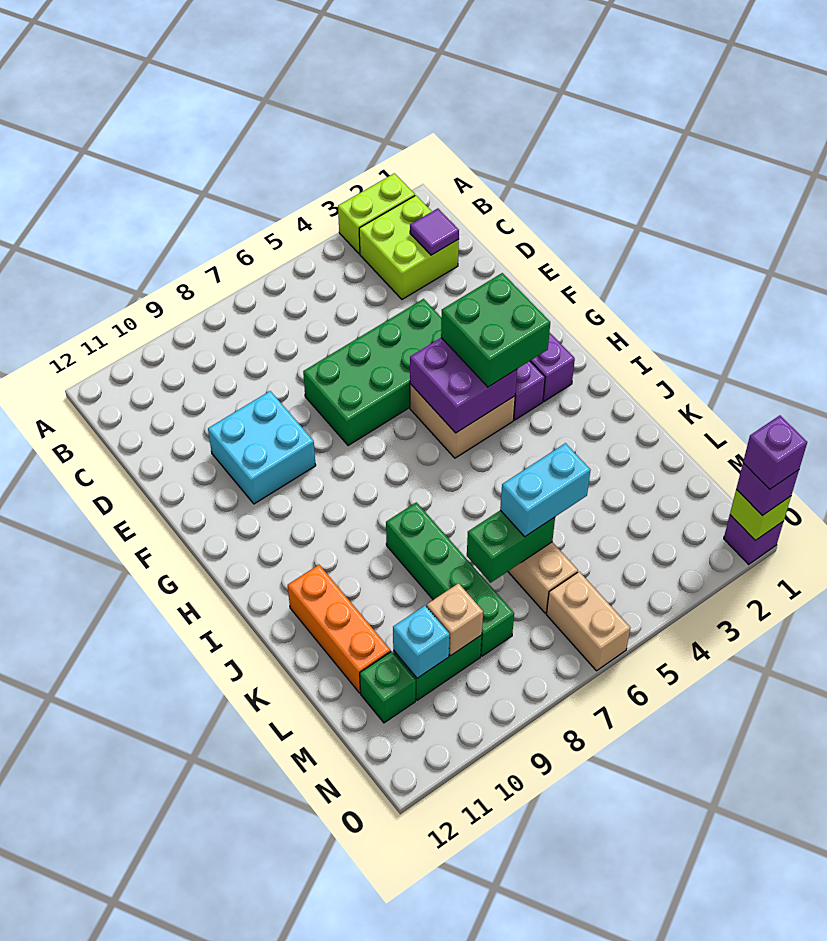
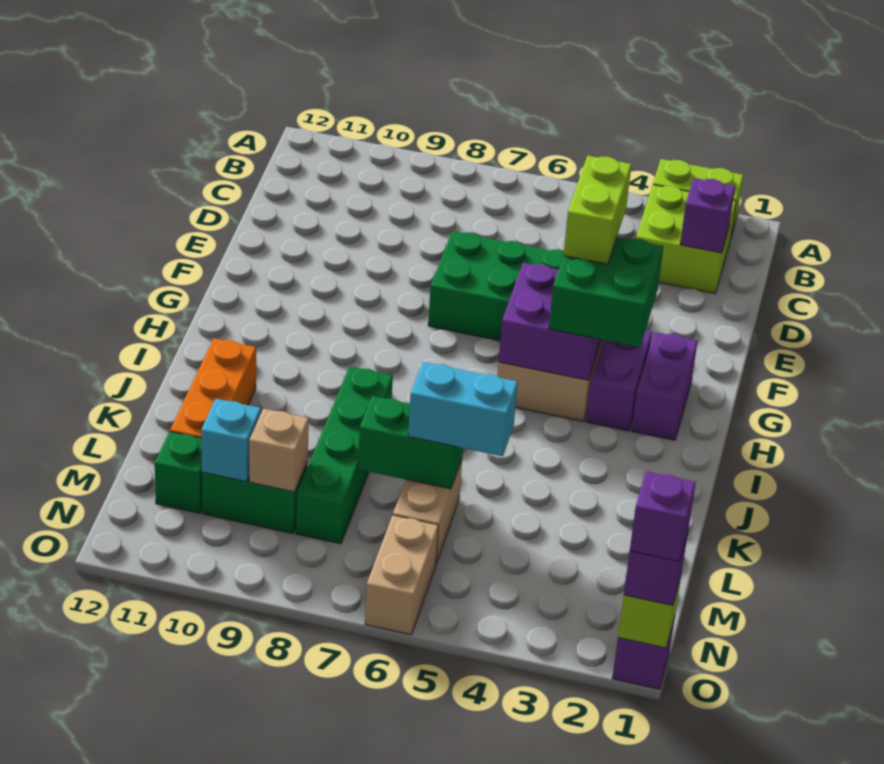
purple tile C2 level 2 -> purple brick C2 level 2
cyan brick E9:F10 level 1 -> none
none -> lime brick F4:G4 level 4

